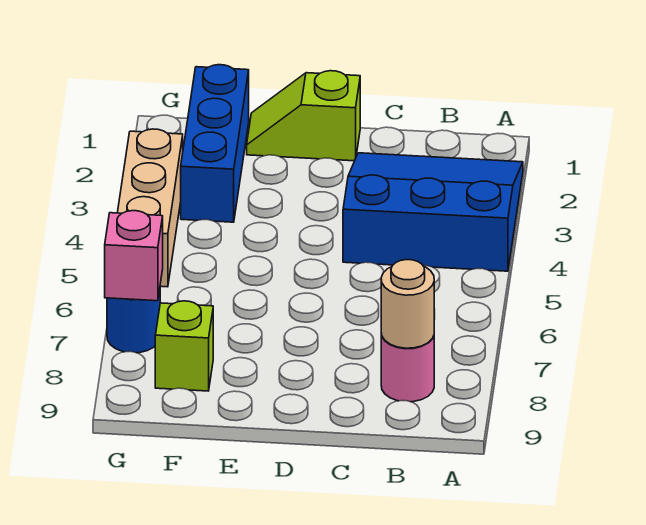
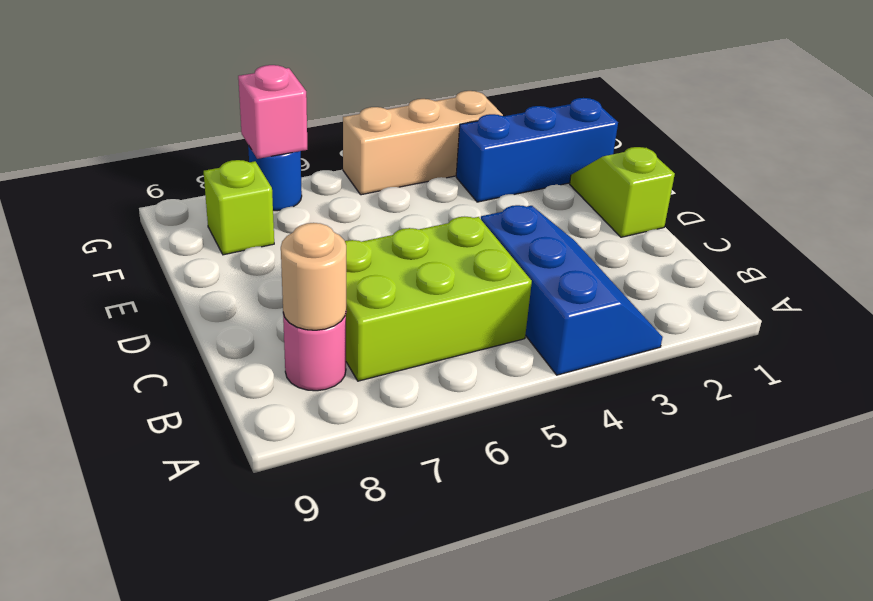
blue slope A2:C4 level 1 top 4 -> blue slope A3:C4 level 1 top 4
none -> lime brick B5:C7 level 1

